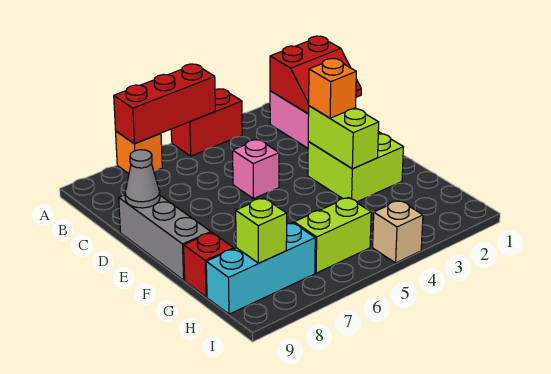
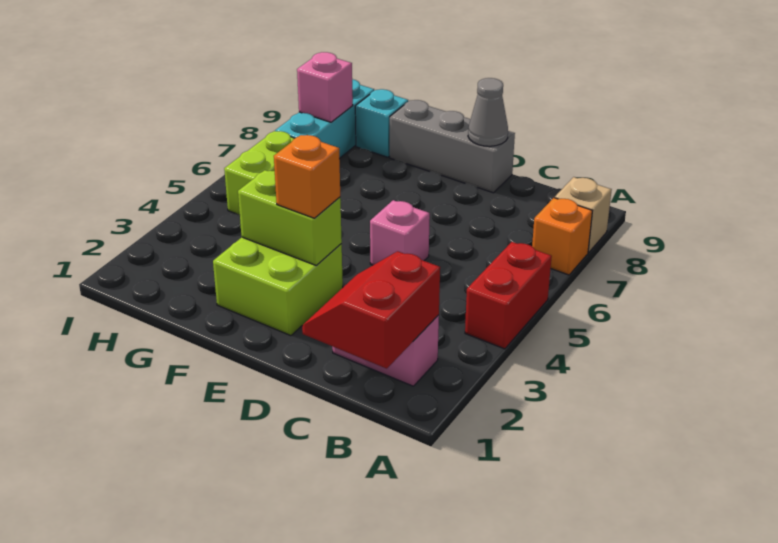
red brick A5:A7 level 2 -> none
red brick G9 level 1 -> cyan brick G9 level 1
lime brick H8 level 2 -> pink brick H8 level 2
tan brick I4 level 1 -> tan brick A8 level 1

